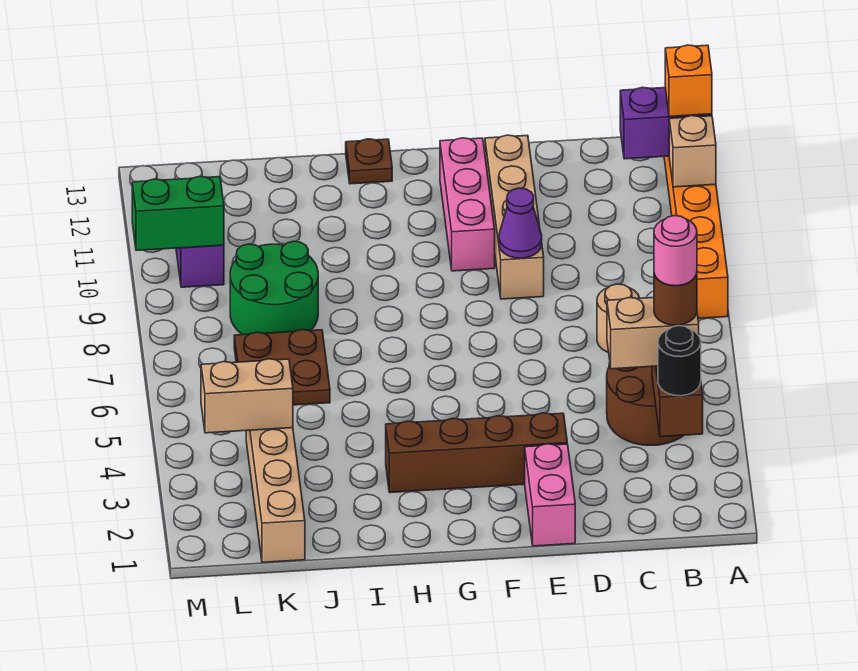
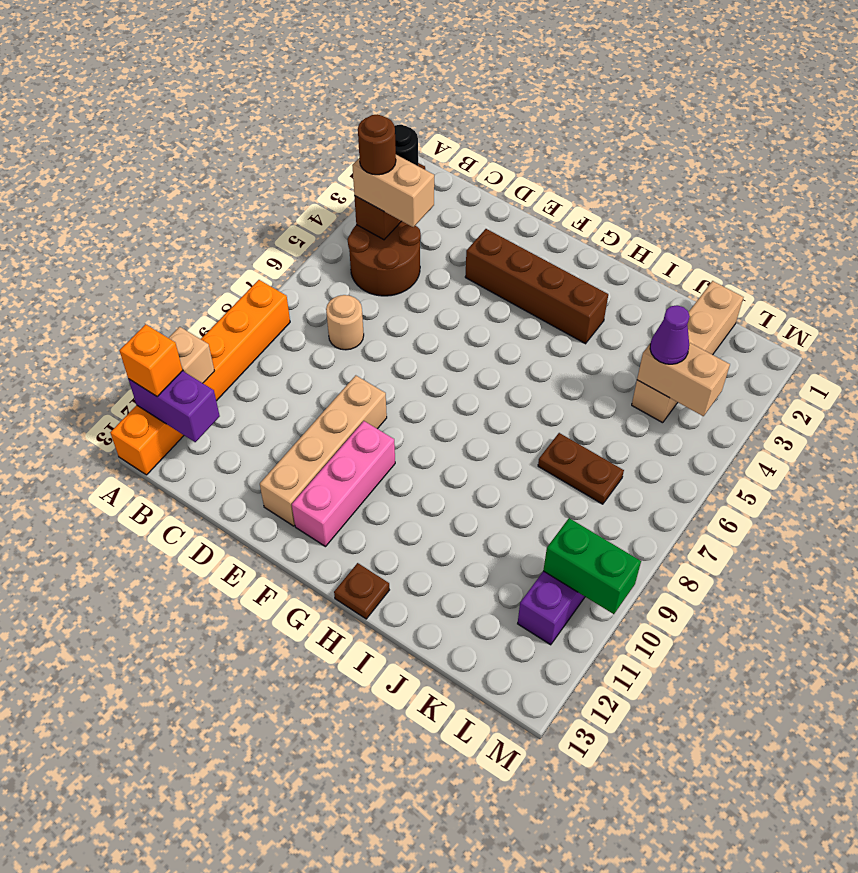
pink round brick B4 level 5 -> none
pink brick E1:E2 level 1 -> none
purple cone E9 level 2 -> purple cone K4 level 3
brown plate J6:K7 level 1 -> brown plate J7:K7 level 1
green round brick J8:K9 level 1 -> none

